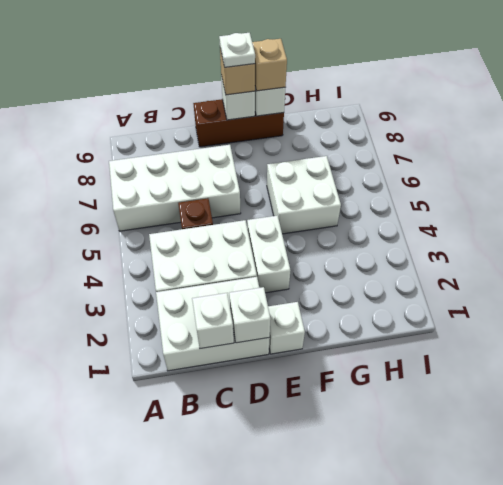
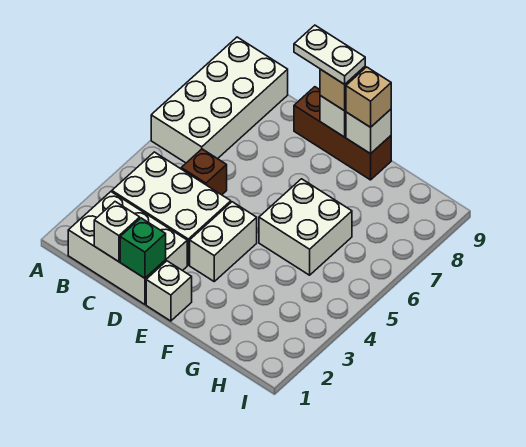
white brick A6:D7 level 1 -> white brick A6:B9 level 1
white brick D1 level 2 -> green brick D1 level 2
white plate E9 level 4 -> white plate D9:E9 level 4

